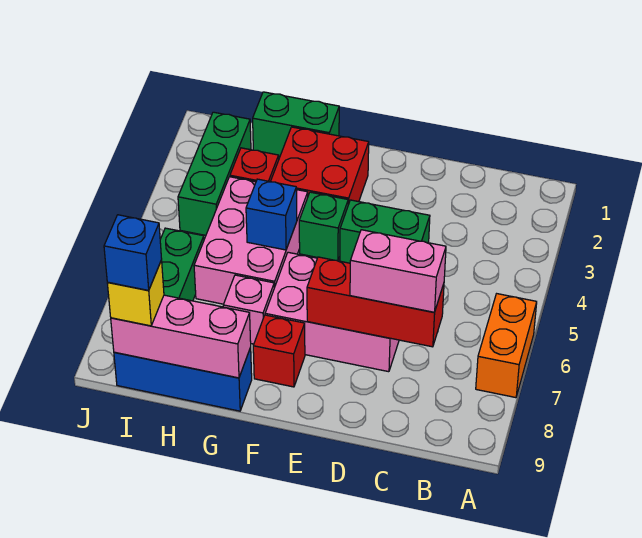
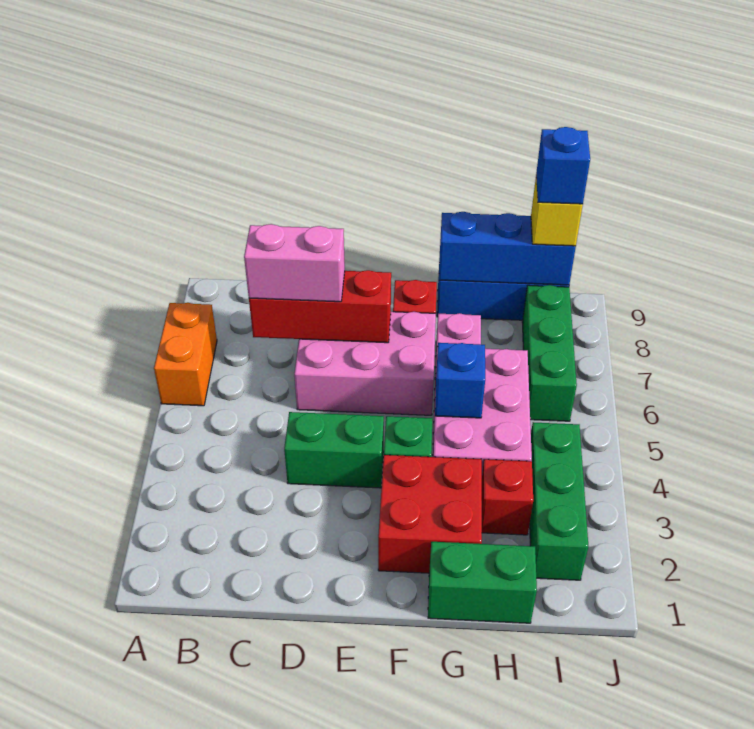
pink brick G9:I9 level 2 -> blue brick G9:I9 level 2

